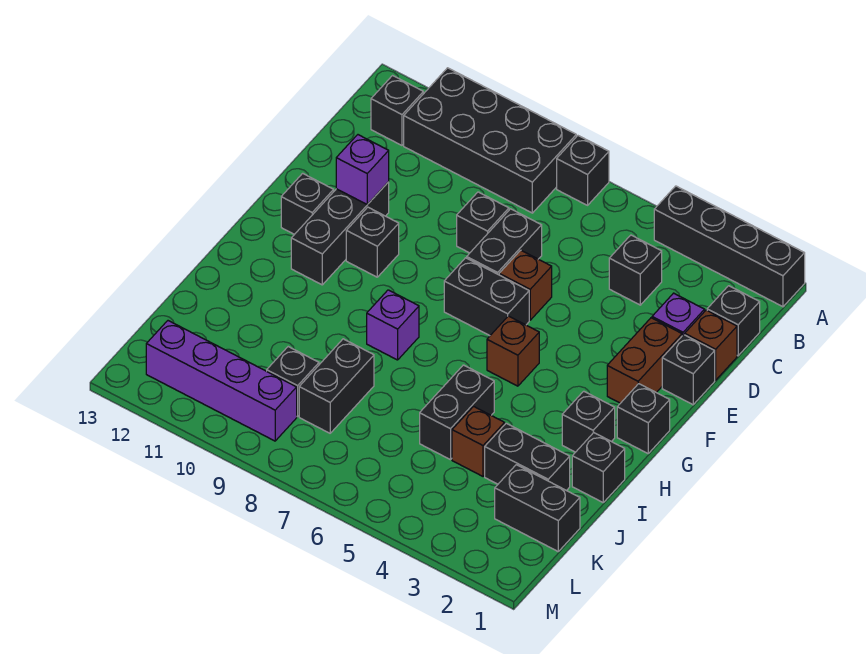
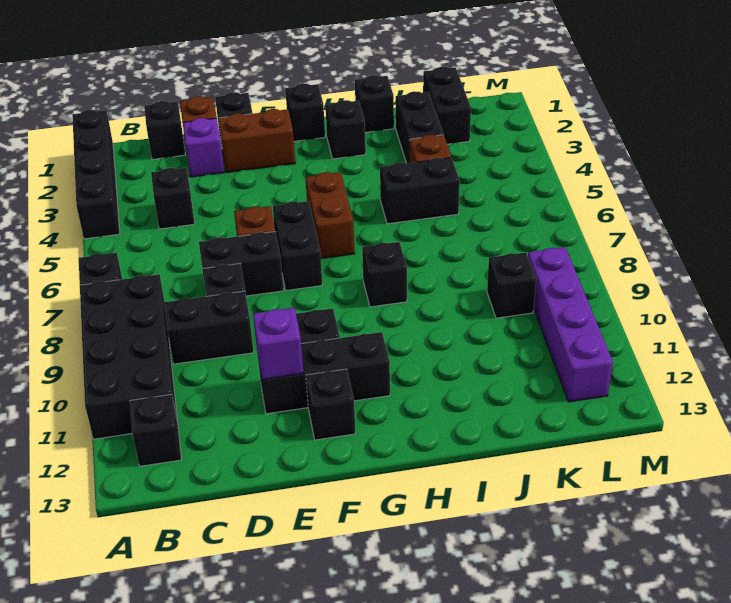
brown brick G5 level 1 -> brown brick G5:G6 level 1
purple brick H8 level 1 -> black brick H8 level 1
black brick J8:K8 level 1 -> black brick C9:D9 level 1

